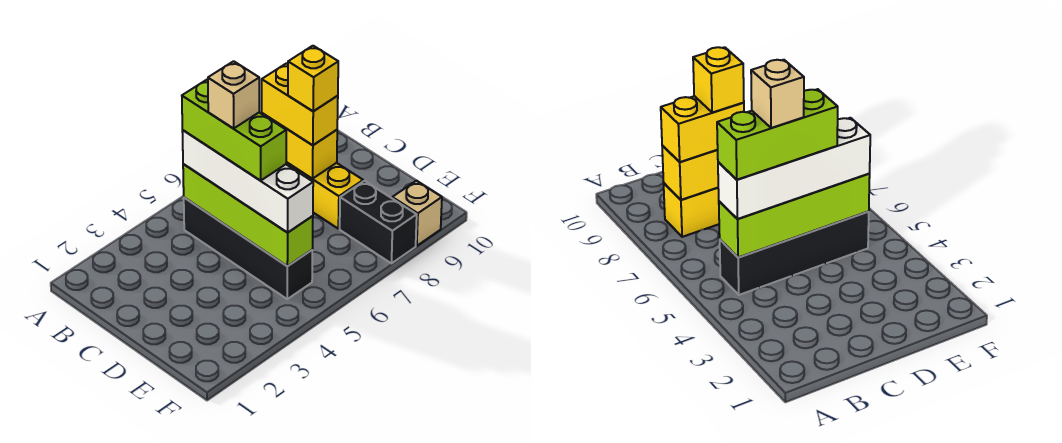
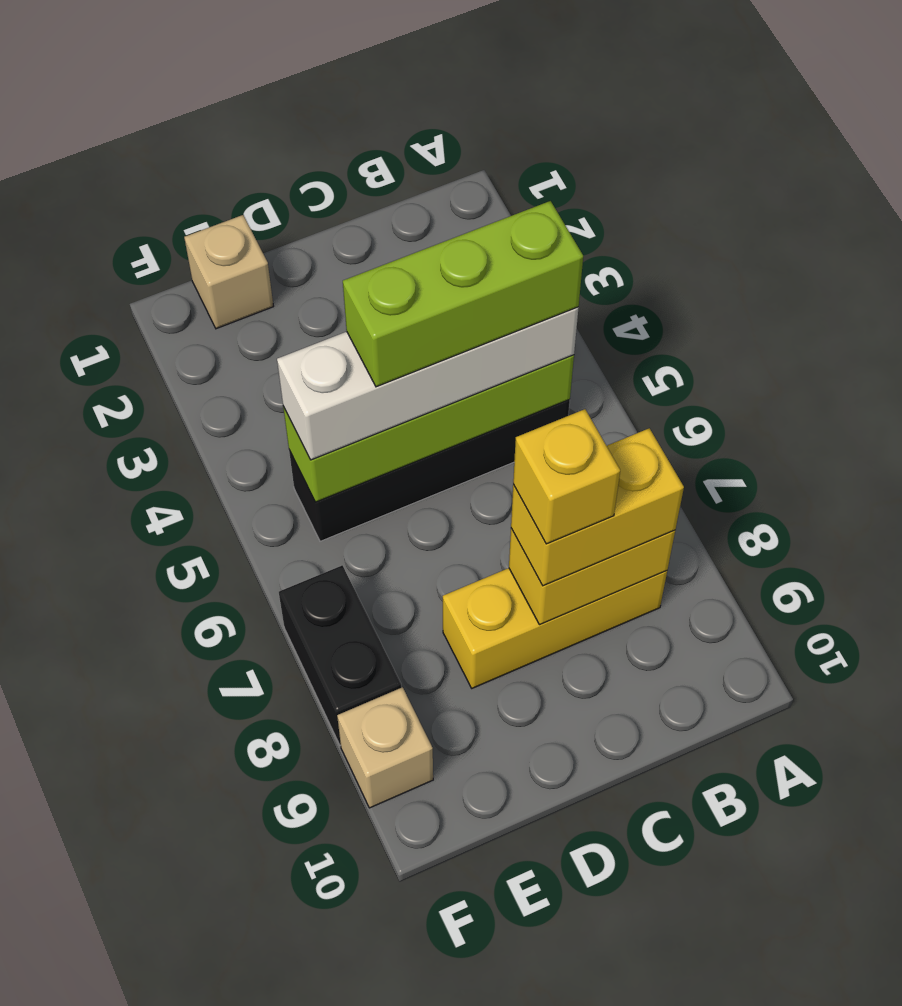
tan brick C5 level 5 -> tan brick E1 level 1
black brick E8:F8 level 1 -> black brick F7:F8 level 1

